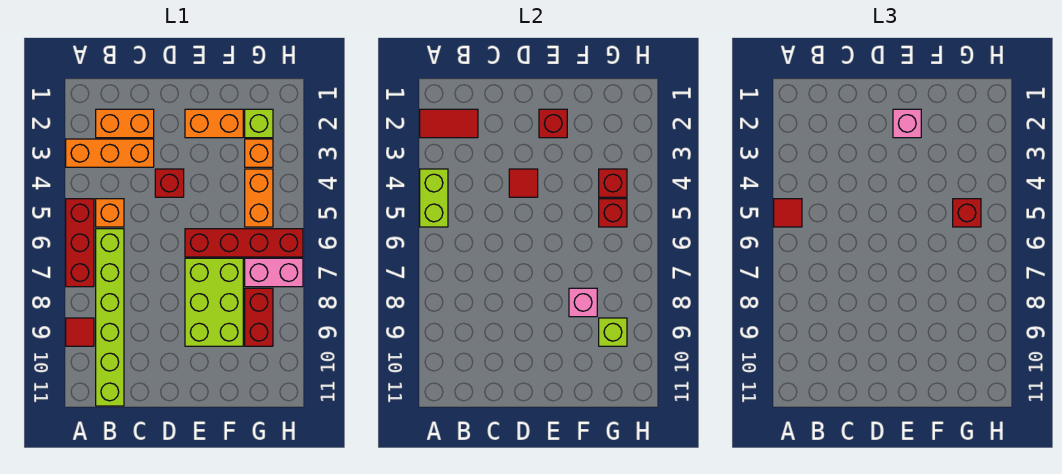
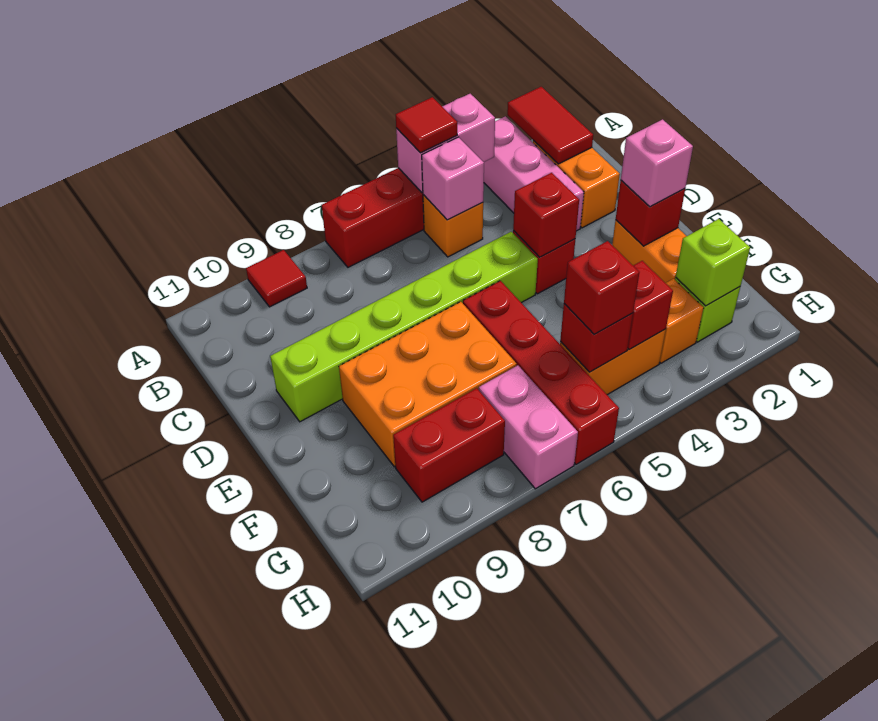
orange brick A3:C3 level 1 -> pink brick A3:C3 level 1
lime brick A4:A5 level 2 -> pink brick A4:A5 level 2
lime brick B6:B11 level 1 -> lime brick D5:D10 level 1
red tile D4 level 2 -> red brick D4 level 2
lime brick E7:F9 level 1 -> orange brick E7:F9 level 1
pink brick F8 level 2 -> pink brick B5 level 2
lime brick G9 level 2 -> lime brick G2 level 2

